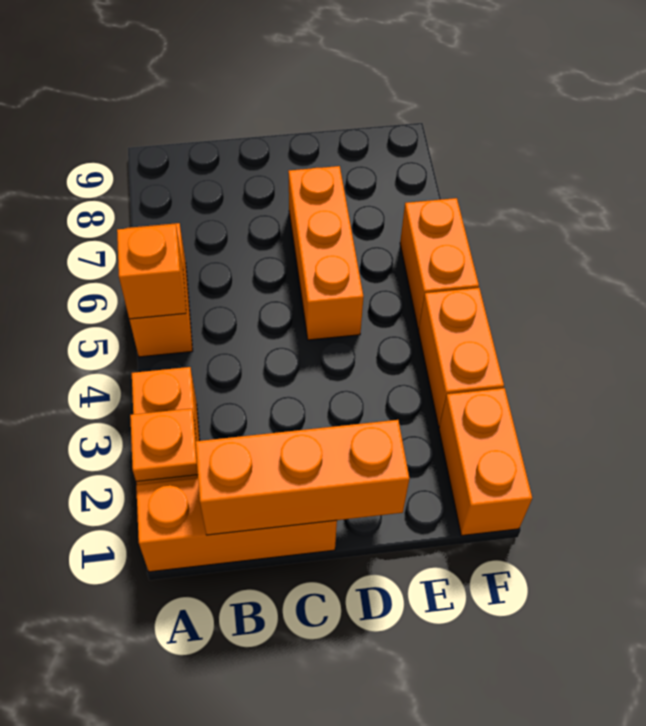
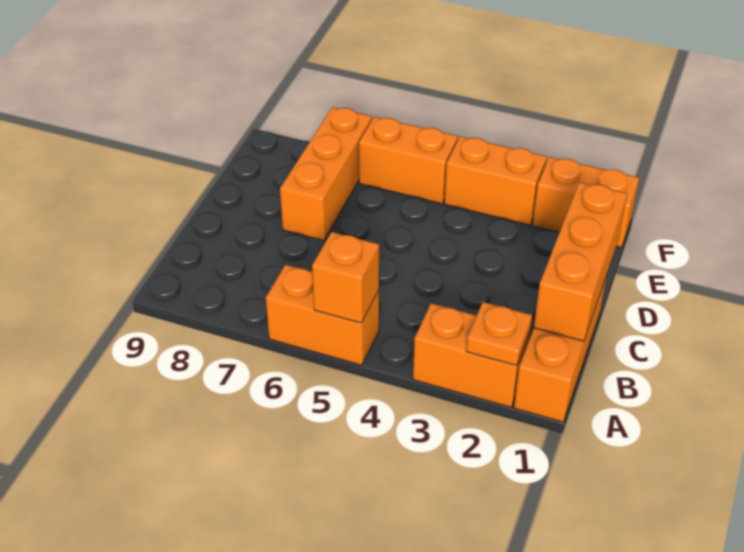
orange brick D5:D7 level 1 -> orange brick D7:F7 level 1

